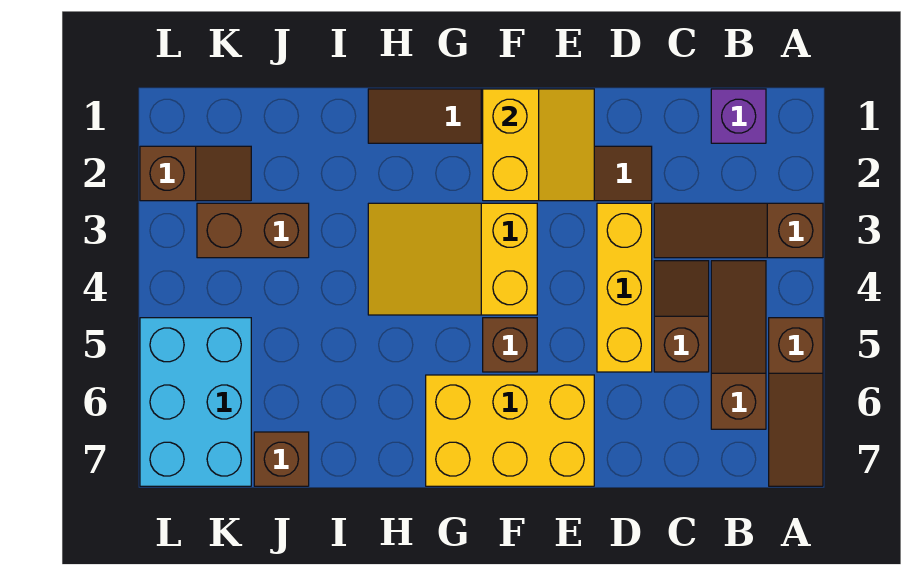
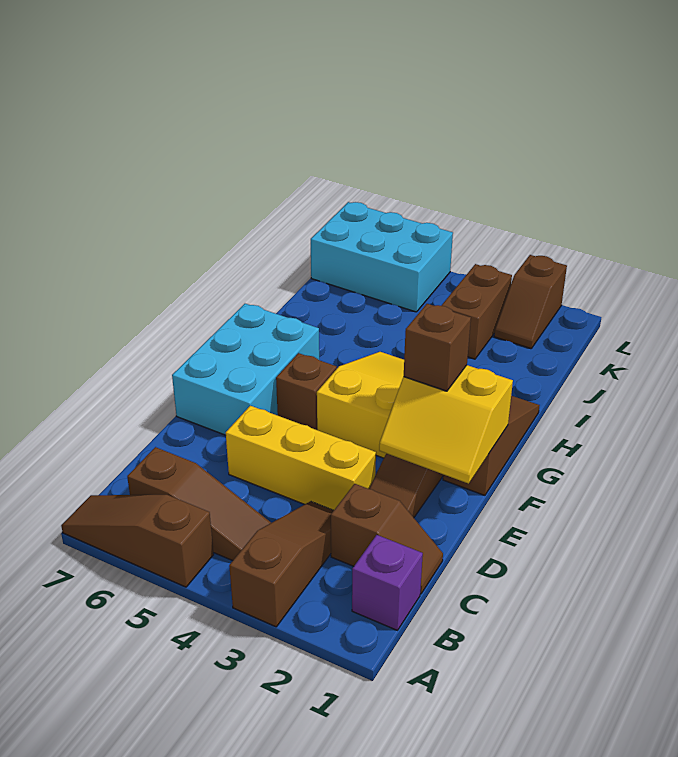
brown slope C4:C5 level 1 top 5 -> brown slope C1:C2 level 1 top 2
yellow brick E6:G7 level 1 -> cyan brick E6:G7 level 1
brown brick J7 level 1 -> brown brick F2 level 3

